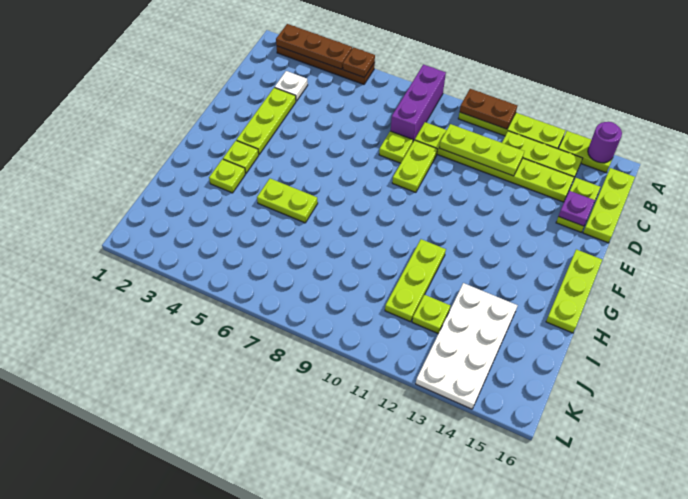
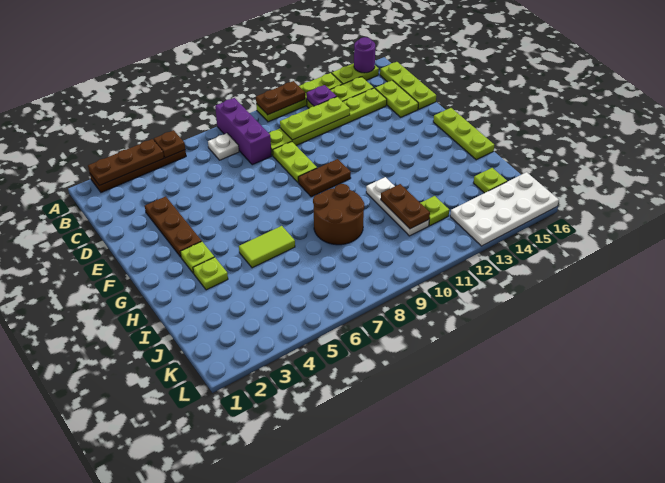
white plate C3 level 1 -> white plate B7 level 1
lime plate D3:F3 level 1 -> brown plate D3:F3 level 1
lime plate D8 level 1 -> lime plate J15 level 1
purple plate D15 level 2 -> purple plate B12 level 2
none -> brown plate F9:F10 level 1
lime plate H5:H6 level 1 -> lime tile H5:H6 level 1
none -> brown round brick H8:I9 level 1
lime plate H11:J11 level 1 -> white plate H11:J11 level 1
none -> brown plate I11:J11 level 2
white plate I13:L14 level 1 -> white plate K13:L16 level 1

